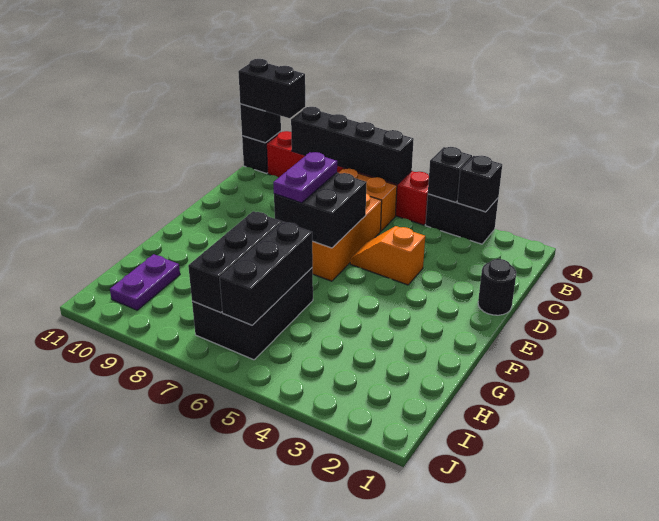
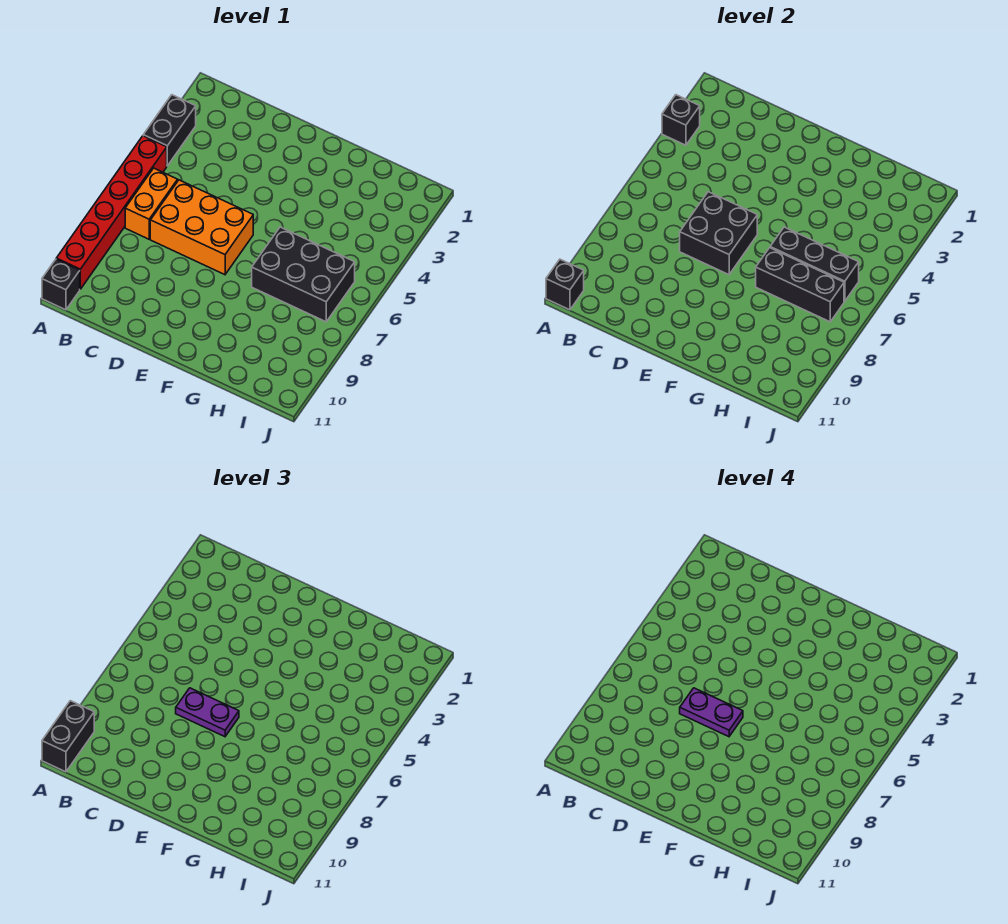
black brick A4 level 2 -> none
black brick A6:A9 level 2 -> none
black round brick D1 level 1 -> none
orange slope D4:D5 level 1 top 4 -> none
purple plate H10:I10 level 1 -> purple plate D7:E7 level 4

